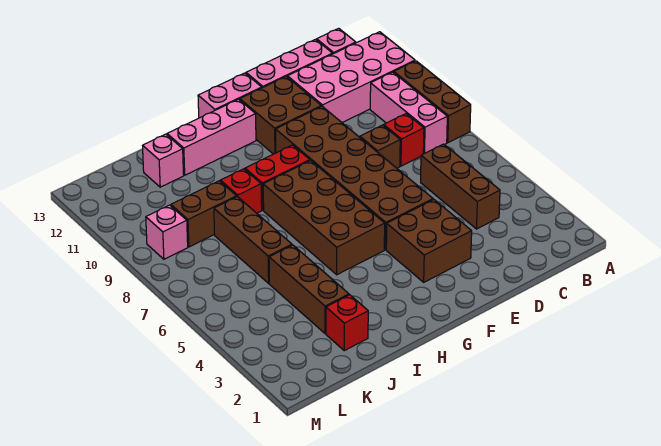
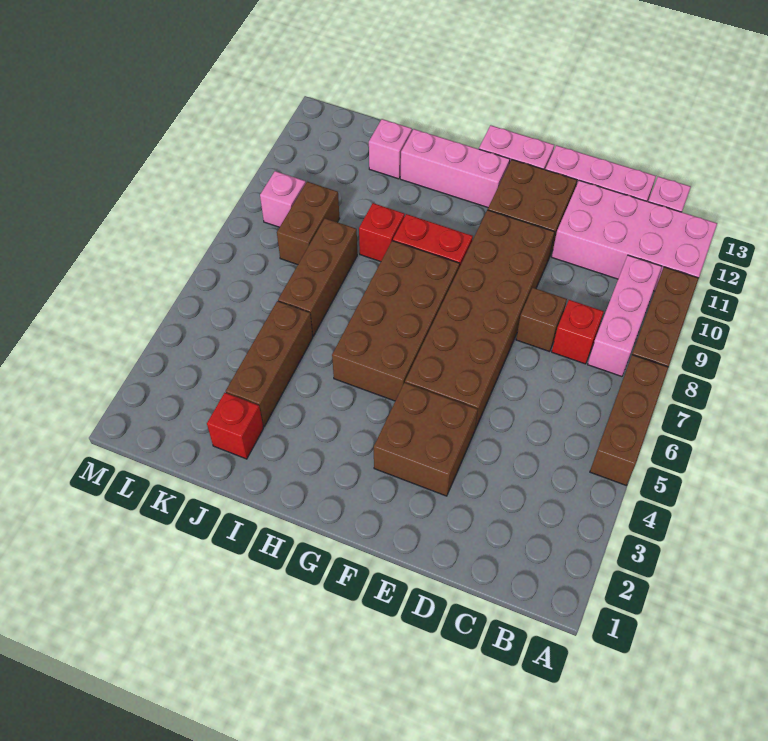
brown brick C4:C6 level 1 -> brown brick A5:A7 level 1
brown brick J9:K9 level 1 -> brown brick K8:K9 level 1

